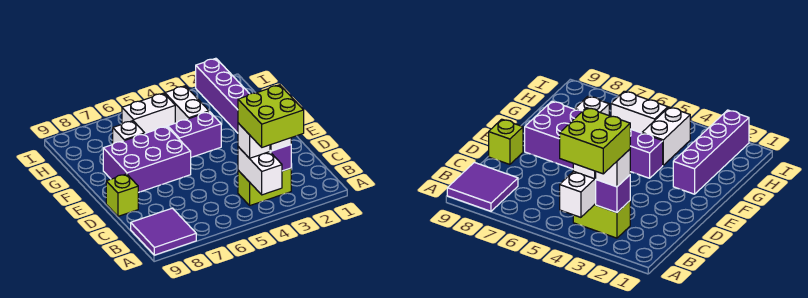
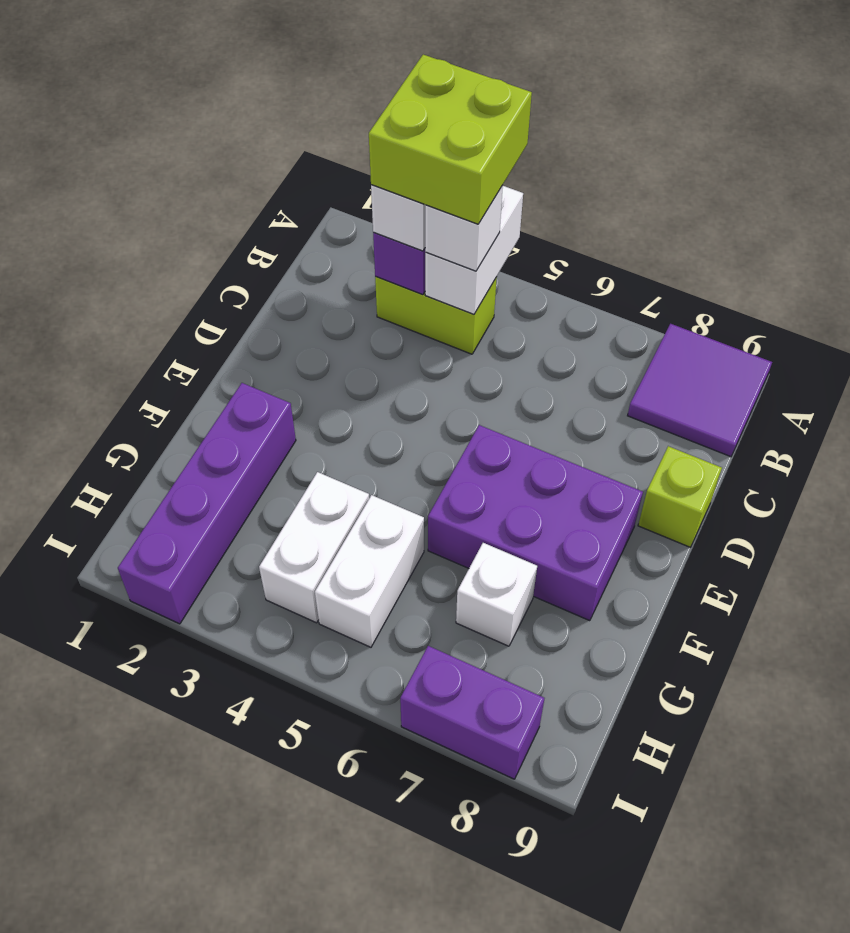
purple brick F4:F5 level 1 -> purple brick I7:I8 level 1
white brick H5:H6 level 1 -> white brick G5:H5 level 1

